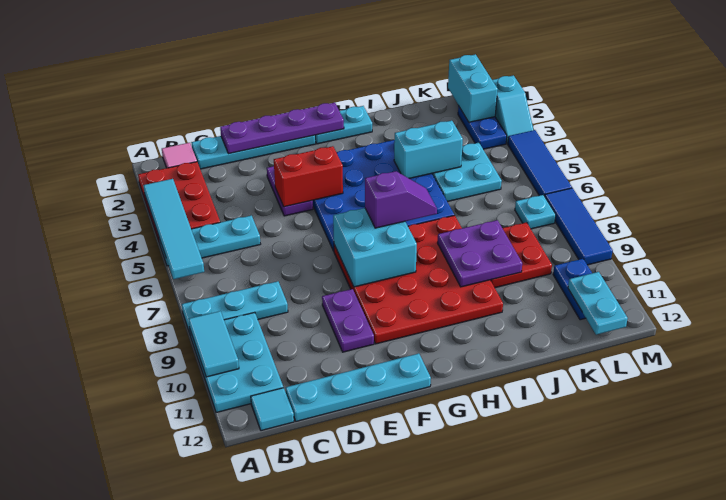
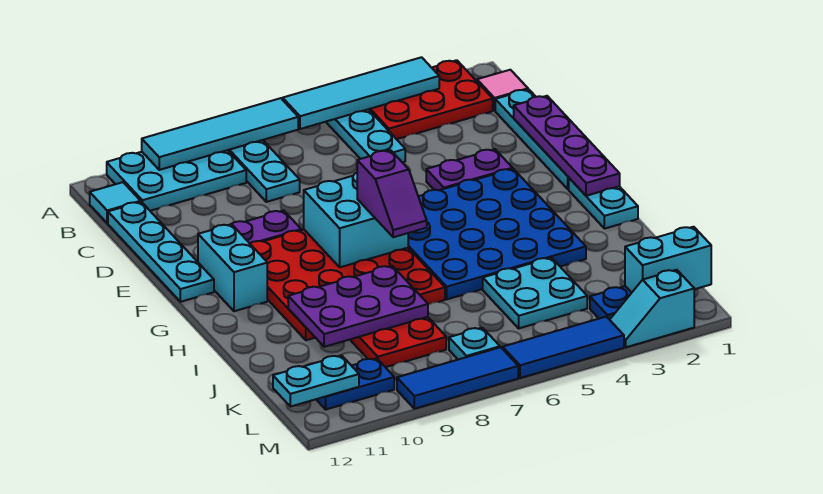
cyan tile A9:A10 level 2 -> cyan tile A7:A10 level 2
red brick E4:F4 level 2 -> none
cyan brick I4:J4 level 2 -> cyan brick F11:G11 level 1
purple plate I8:J9 level 2 -> purple plate I8:J10 level 2

